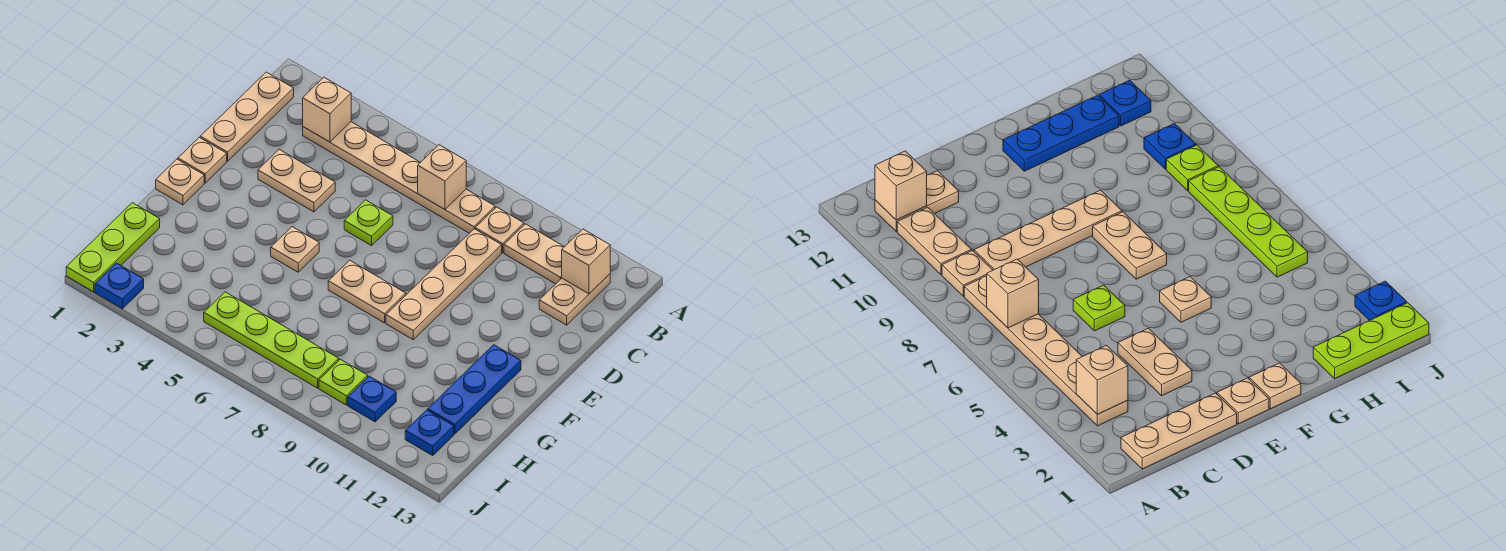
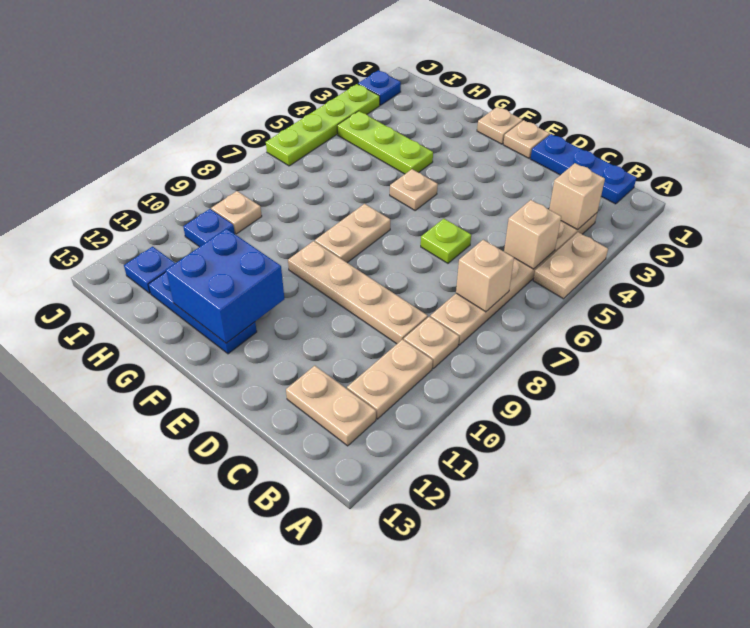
tan plate B1:D1 level 1 -> blue plate B1:D1 level 1
tan brick B12 level 2 -> tan brick B5 level 2
tan plate D3:D4 level 1 -> tan plate A4:A5 level 1
none -> blue brick F11:G12 level 2
lime plate H1:J1 level 1 -> lime plate G4:I4 level 1
lime plate I5:I8 level 1 -> lime plate J3:J6 level 1
lime plate I9 level 1 -> tan plate I9 level 1

